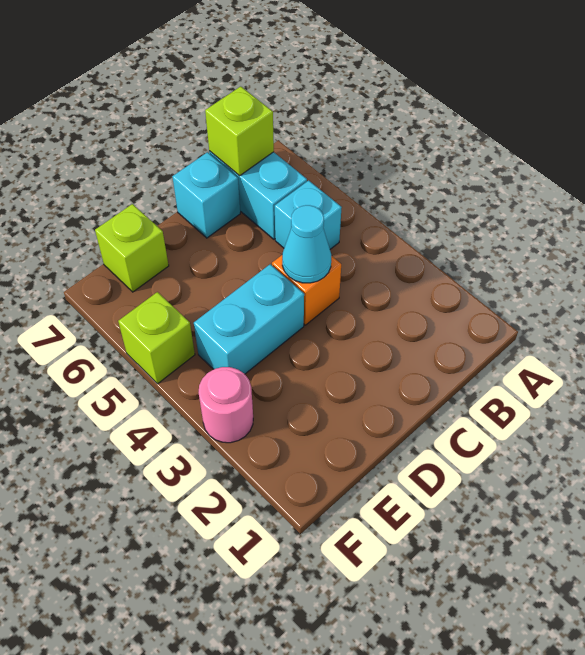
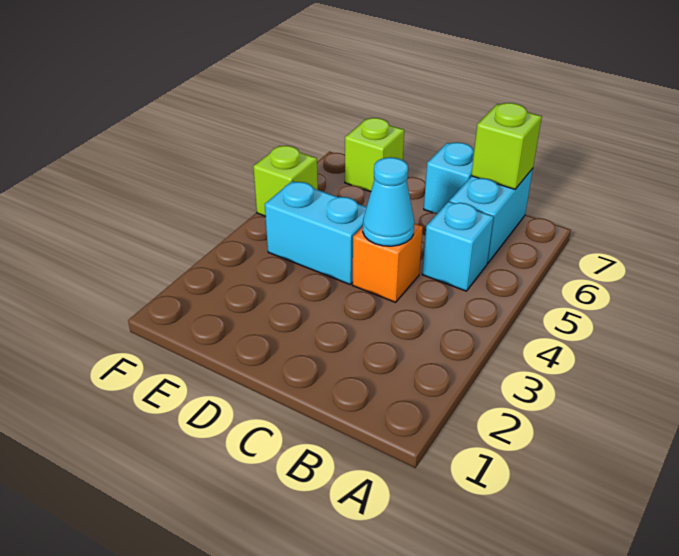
pink round brick F3 level 1 -> none

